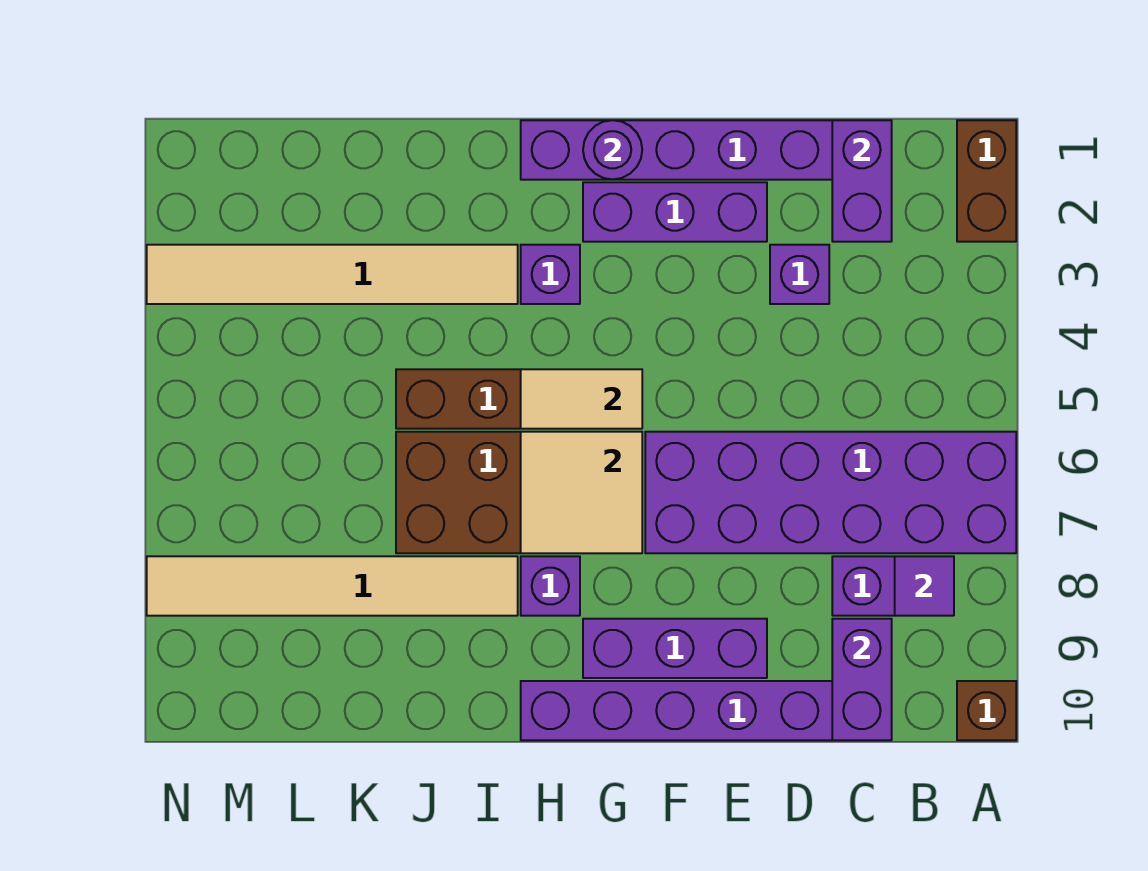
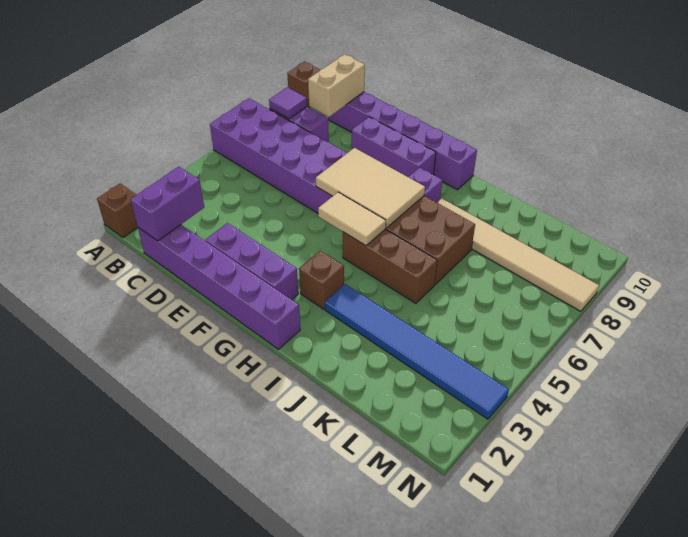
brown brick A1:A2 level 1 -> brown brick A1 level 1
purple brick C9:C10 level 2 -> tan brick C9:C10 level 2
purple brick D3 level 1 -> none
purple round brick G1 level 2 -> none
tan tile G6:H7 level 2 -> tan tile F6:H7 level 2
purple brick H3 level 1 -> brown brick H3 level 1
tan tile I3:N3 level 1 -> blue tile I3:N3 level 1

